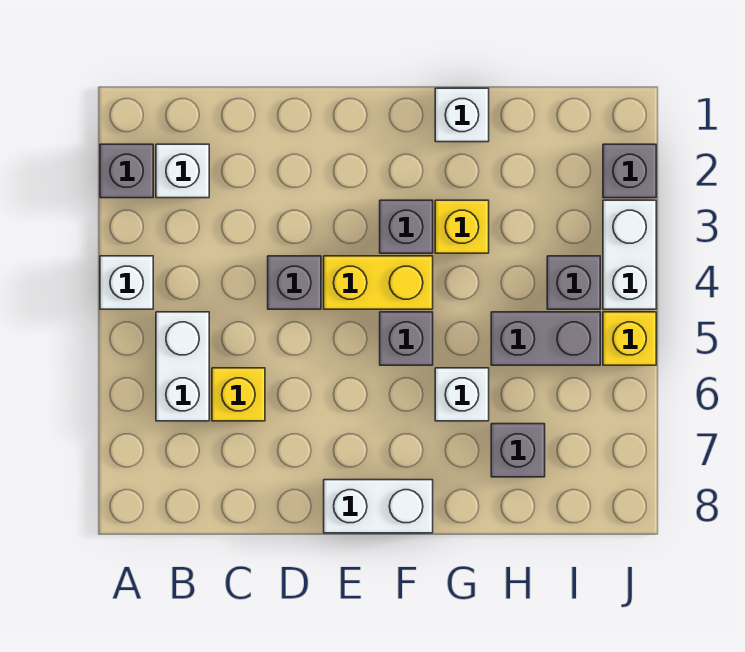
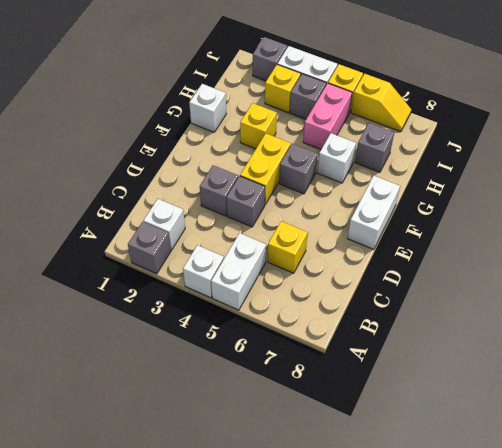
white brick B5:B6 level 1 -> white brick A5:B5 level 1
grey brick F3 level 1 -> grey brick D3 level 1
grey brick H5:I5 level 1 -> pink brick H5:I5 level 1
none -> yellow brick I3 level 1
none -> yellow slope J6:J7 level 1 top 6

